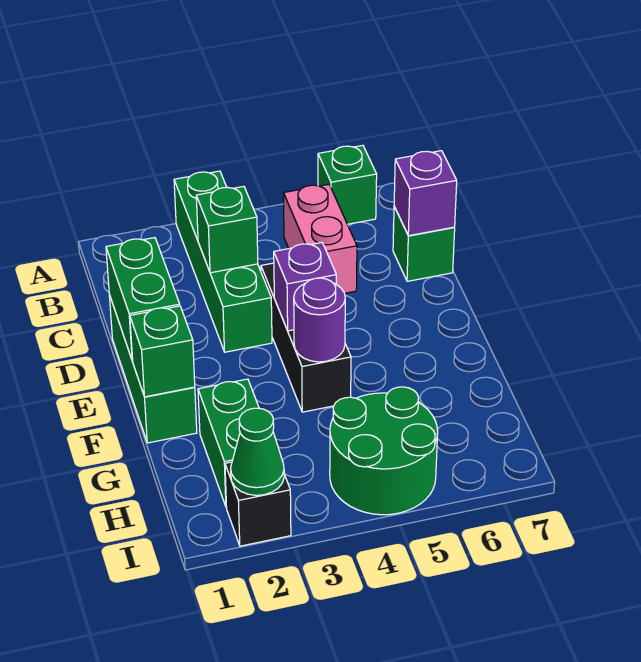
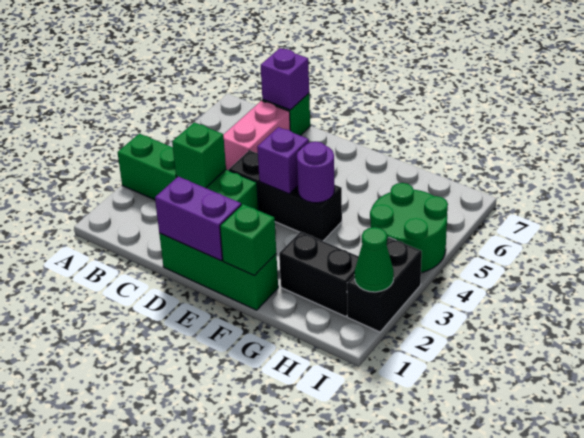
green brick A6 level 1 -> none
pink brick B5:C5 level 1 -> pink brick C5:C6 level 1
green brick D1:E1 level 2 -> purple brick D1:E1 level 2
green brick G2:H2 level 1 -> black brick G2:H2 level 1
black brick I2 level 1 -> black brick I2:I3 level 1

